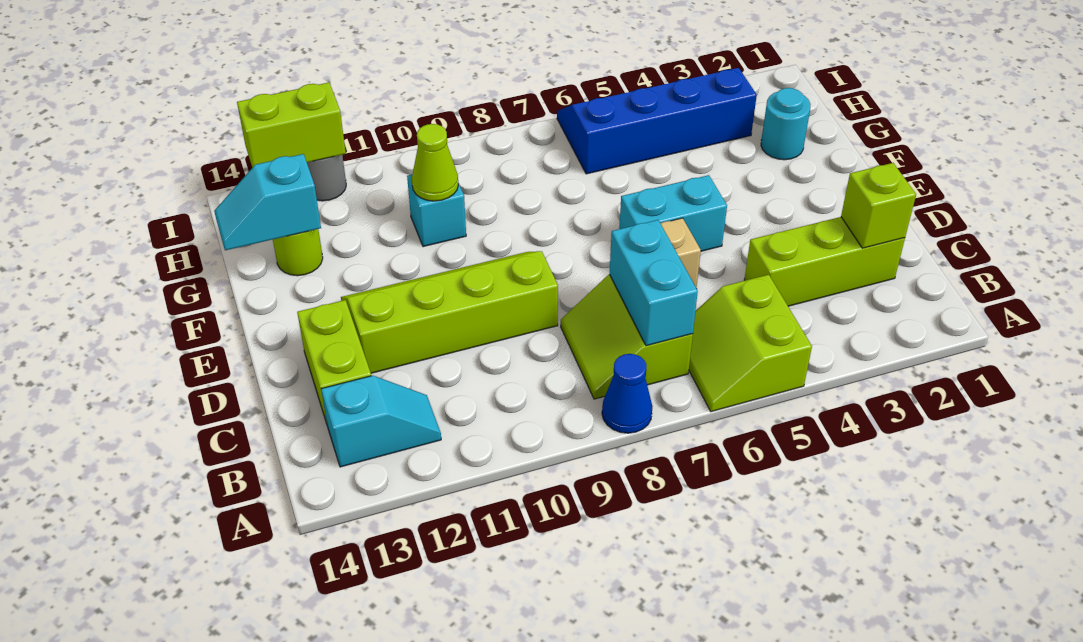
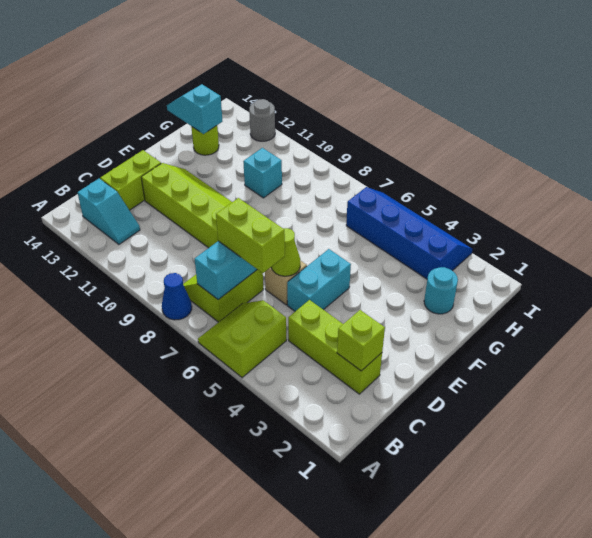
cyan brick E5:E6 level 1 -> cyan brick D5:E5 level 1
lime cone G10 level 2 -> lime cone D6 level 2
lime brick I12:I13 level 2 -> lime brick C6:C7 level 3

